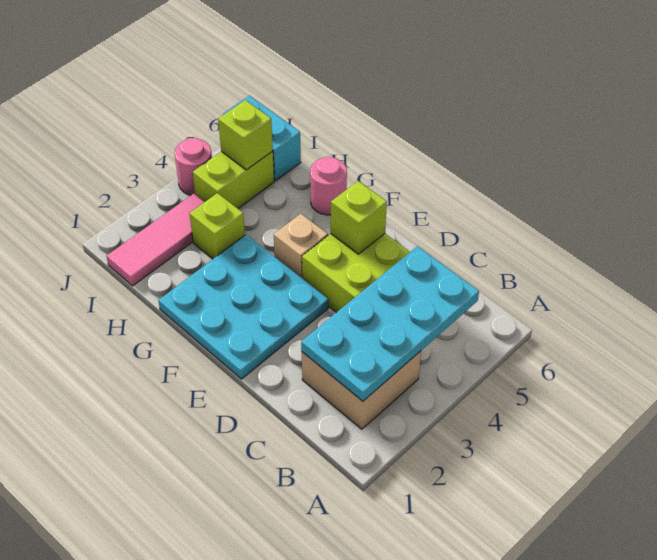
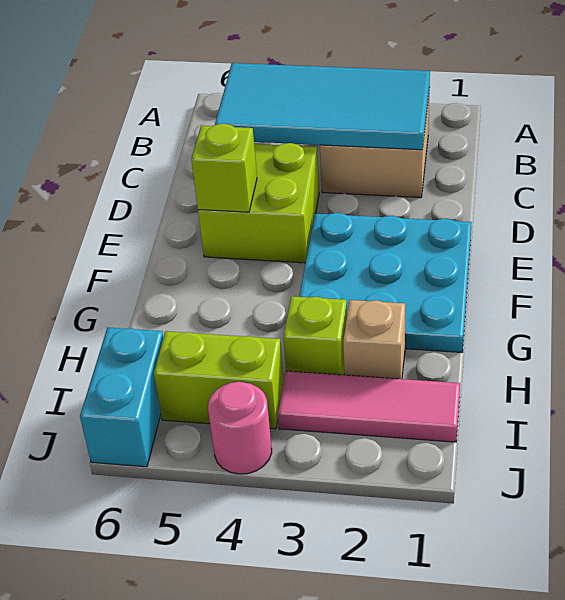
cyan plate B2:C5 level 2 -> cyan tile B2:C5 level 2
tan brick F4 level 1 -> tan brick H2 level 1
pink round brick G6 level 1 -> none
lime brick I5 level 2 -> none

